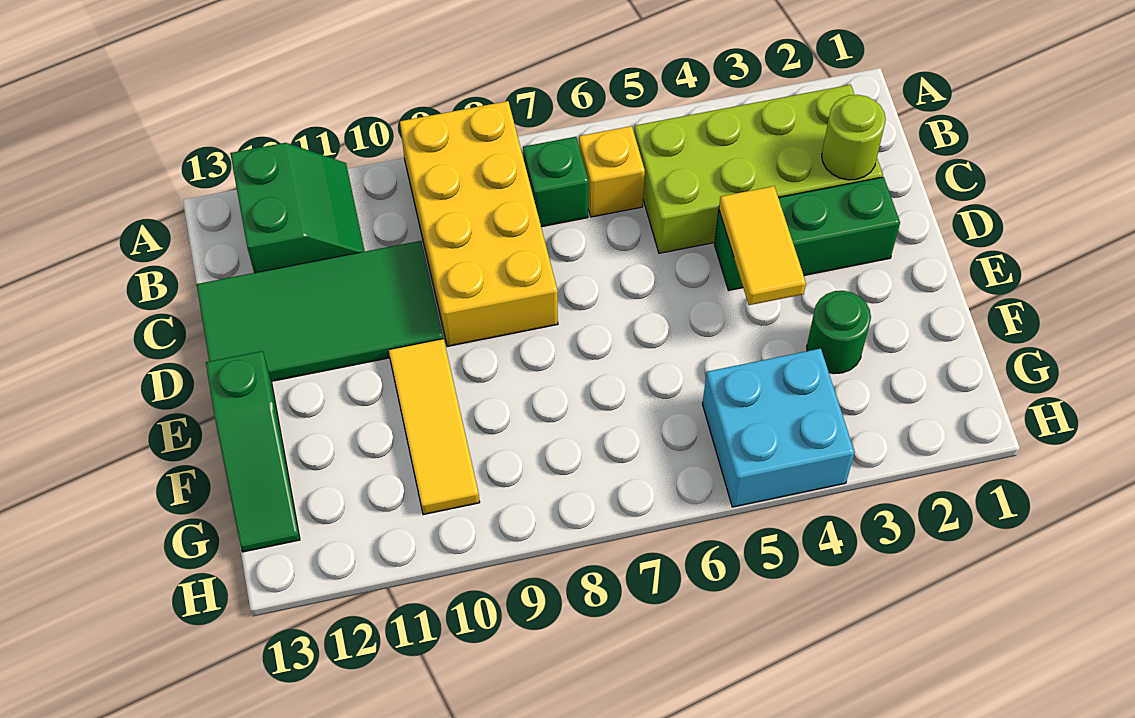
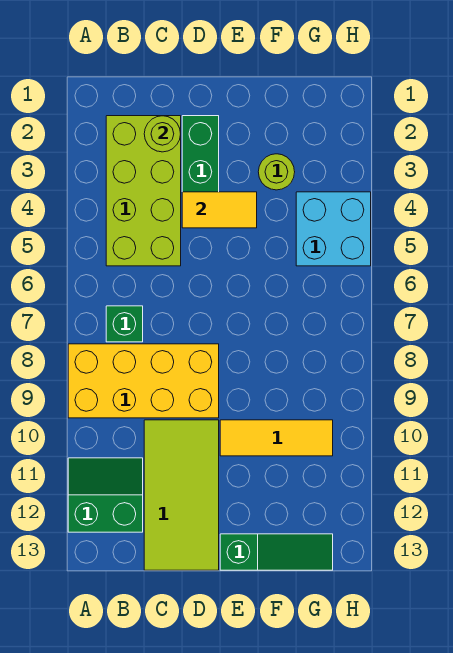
yellow brick B6 level 1 -> none
green tile C10:D13 level 1 -> lime tile C10:D13 level 1
green round brick F3 level 1 -> lime round brick F3 level 1

